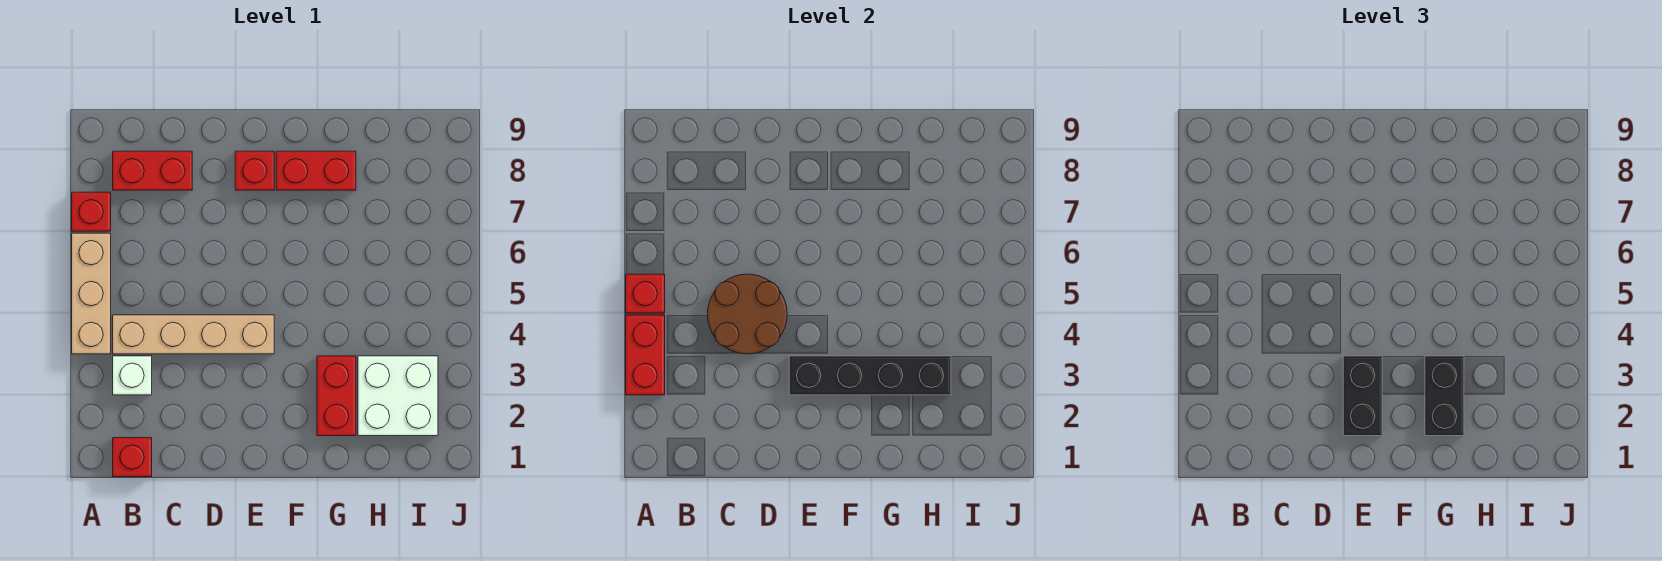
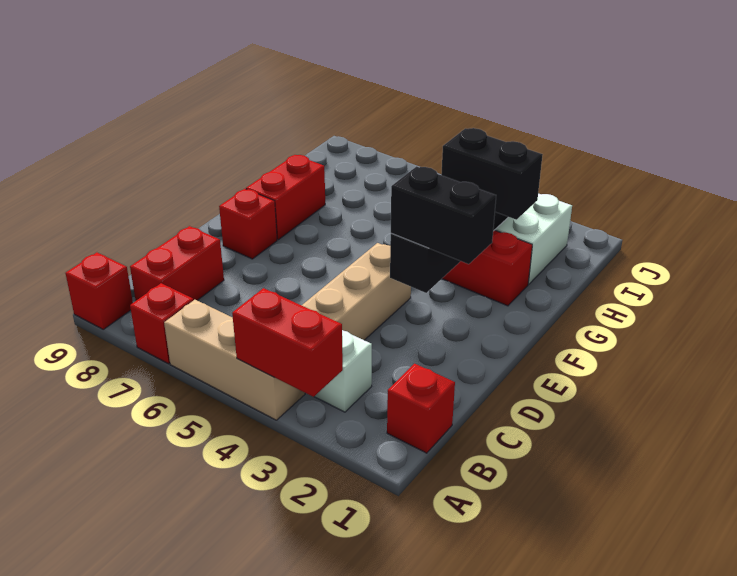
red brick A5 level 2 -> red brick A9 level 1
brown round brick C4:D5 level 2 -> none

